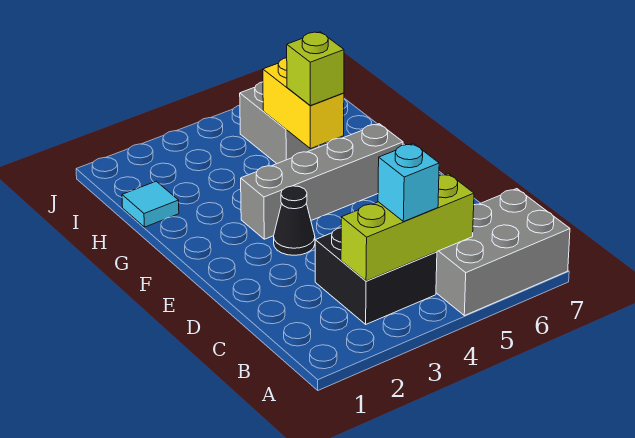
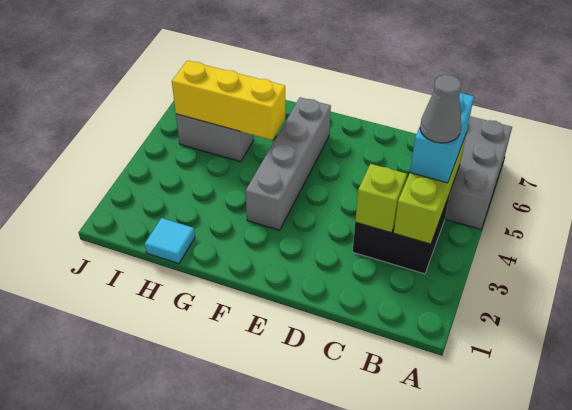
cyan brick B4 level 3 -> cyan brick B4:B5 level 3
none -> grey cone B4 level 4
black cone E3 level 1 -> none
yellow brick G5:H5 level 2 -> yellow brick G5:I5 level 2
lime brick G5 level 3 -> lime brick C3 level 2

